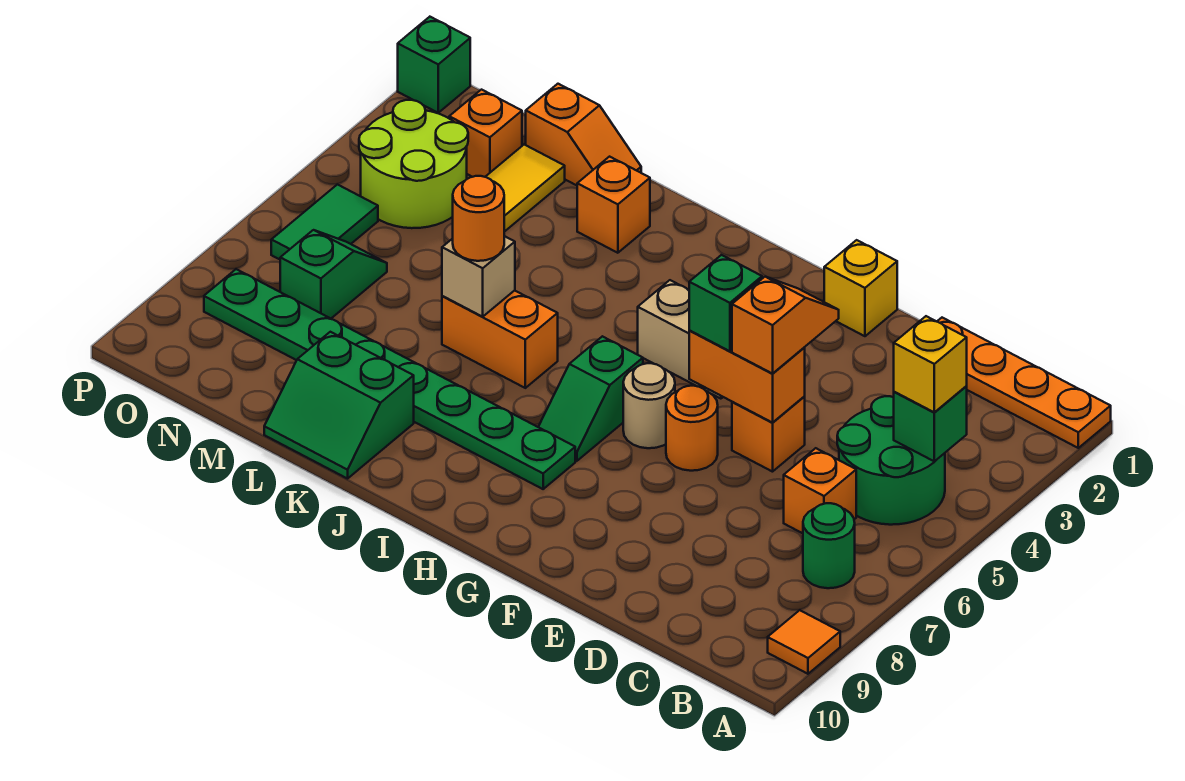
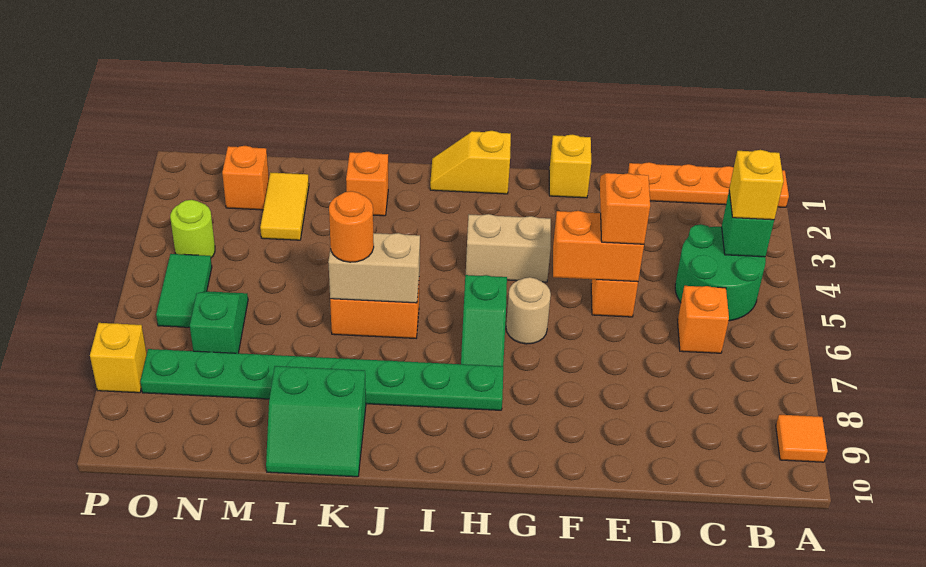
green round brick B7 level 1 -> none
green brick F5 level 3 -> none
orange round brick F6 level 1 -> none
none -> yellow slope H1:I1 level 1 top H
tan brick K6 level 2 -> tan brick J6:K6 level 2
orange slope L1:M1 level 1 top M -> none
lime round brick N3:O4 level 1 -> lime round brick O4 level 1
green brick P1 level 1 -> none
none -> yellow brick P8 level 1

